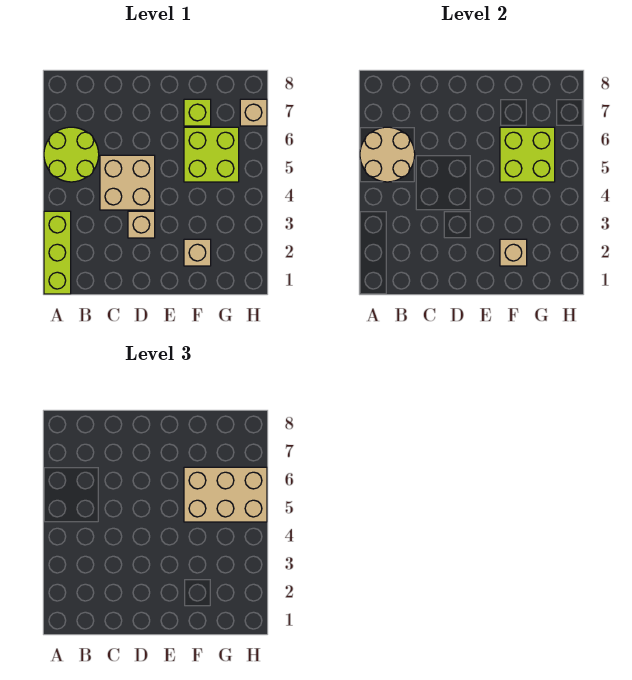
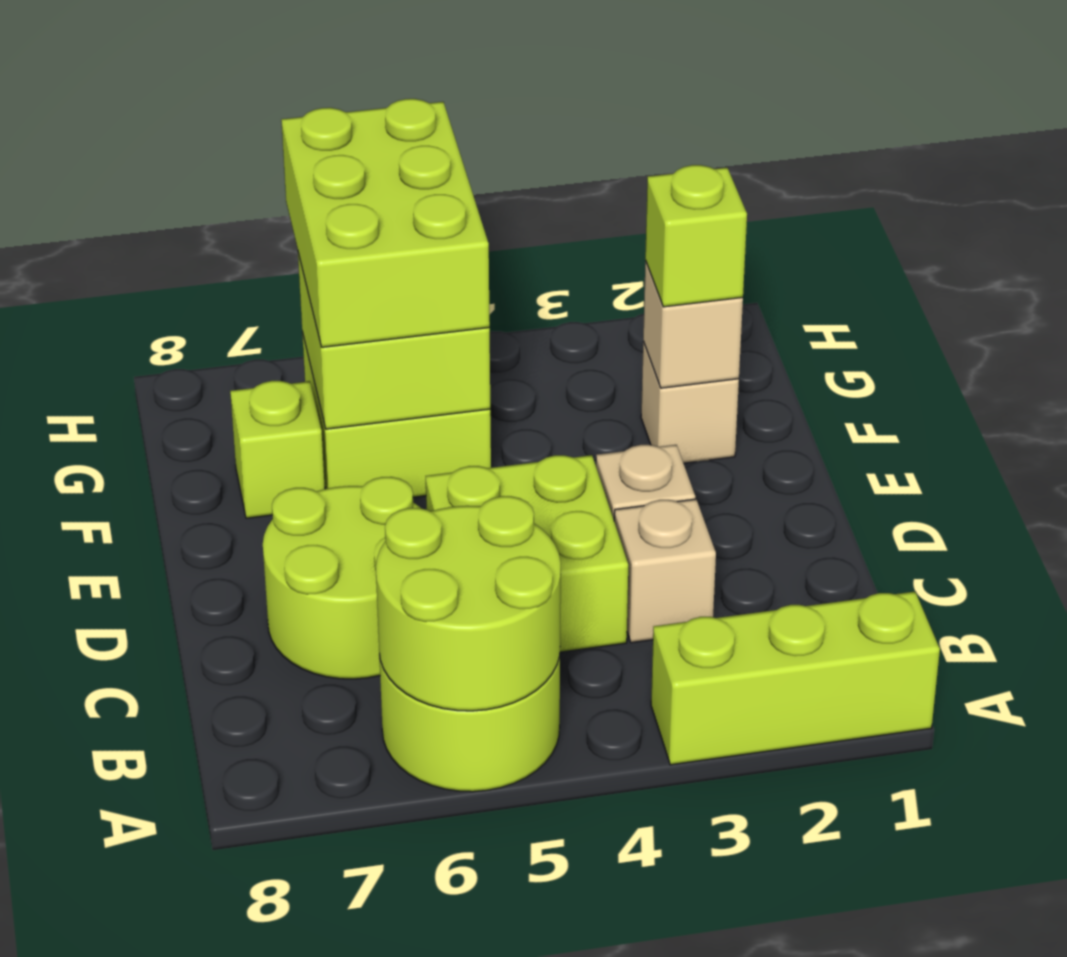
tan round brick A5:B6 level 2 -> lime round brick A5:B6 level 2
tan brick C4:D5 level 1 -> lime brick C4:D5 level 1
none -> lime round brick C6:D7 level 1
none -> lime brick F2 level 3
tan brick F5:H6 level 3 -> lime brick F5:H6 level 3
tan brick H7 level 1 -> tan brick C3 level 1

